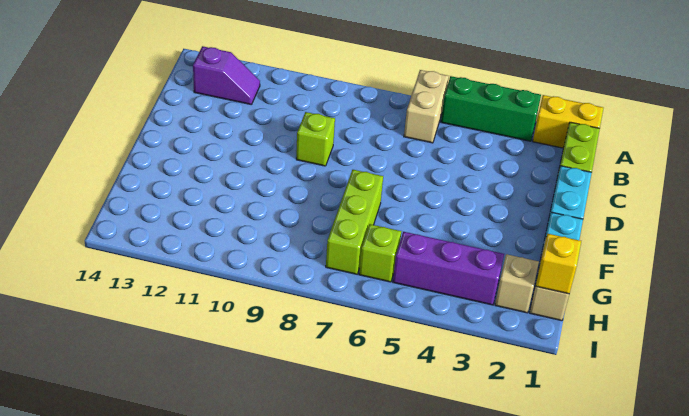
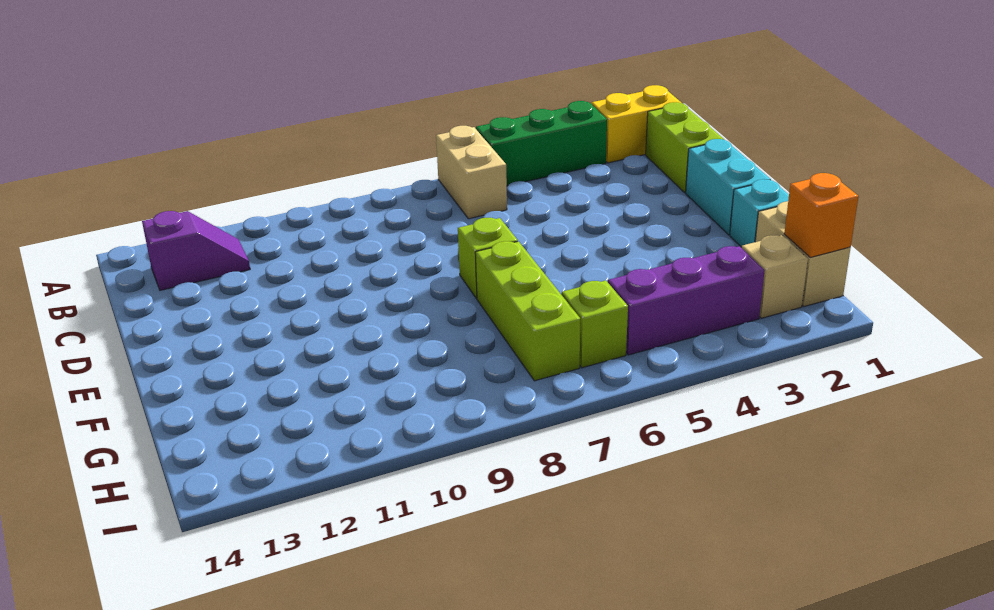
lime brick D9 level 1 -> lime brick E7 level 1
yellow brick H1 level 2 -> orange brick H1 level 2

